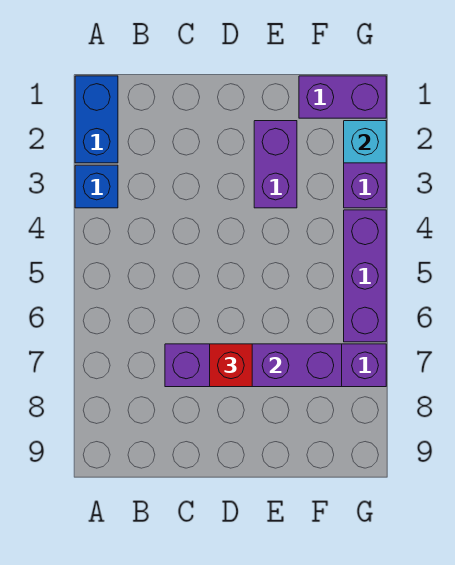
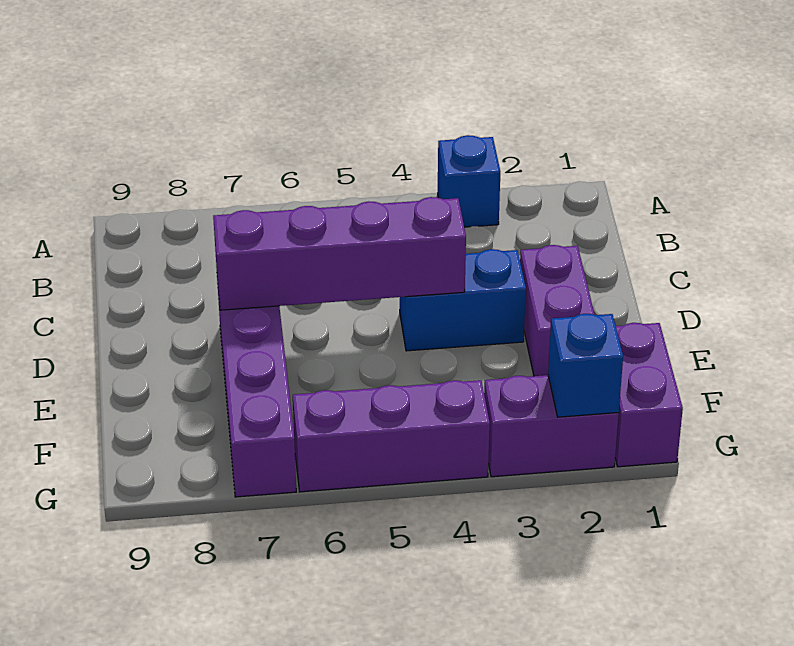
blue brick A1:A2 level 1 -> blue brick D3:D4 level 1
purple brick C7:F7 level 2 -> purple brick D4:D7 level 2
red brick D7 level 3 -> none
purple brick E2:E3 level 1 -> purple brick D2:E2 level 1
cyan brick G2 level 2 -> blue brick G2 level 2

